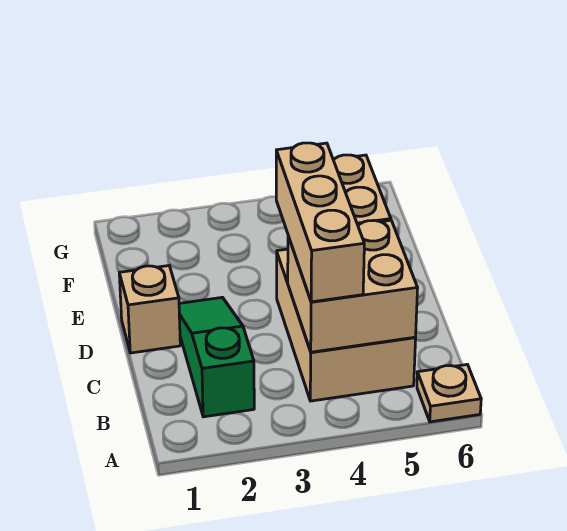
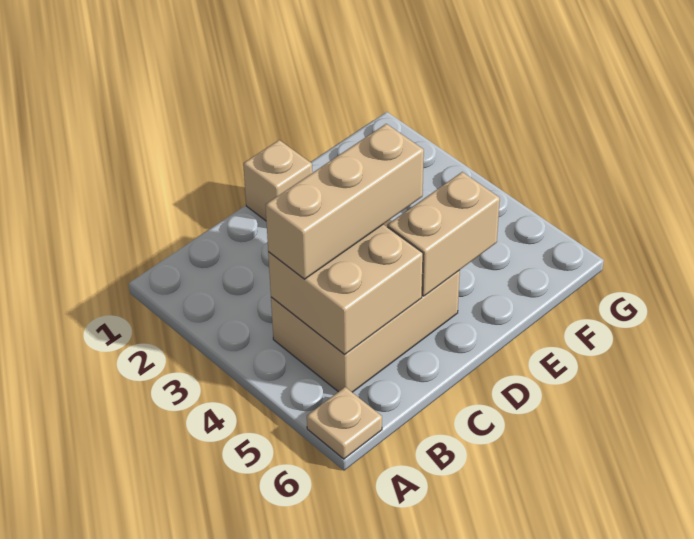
green slope B2:D2 level 1 top B -> none

